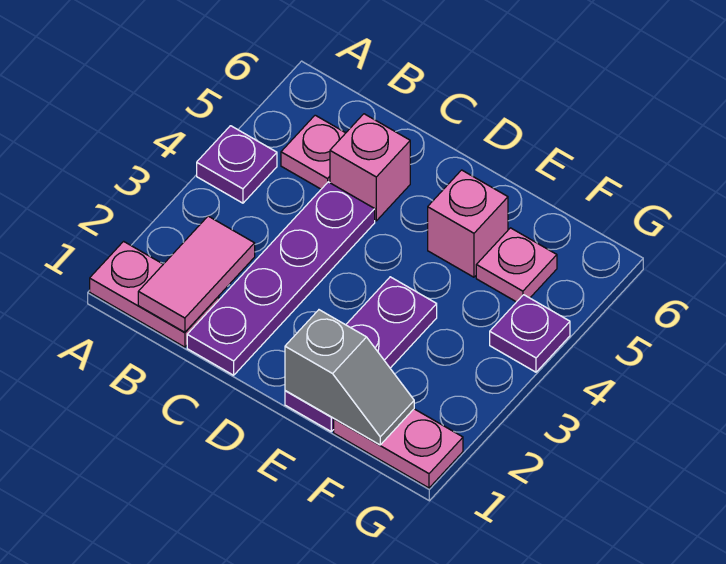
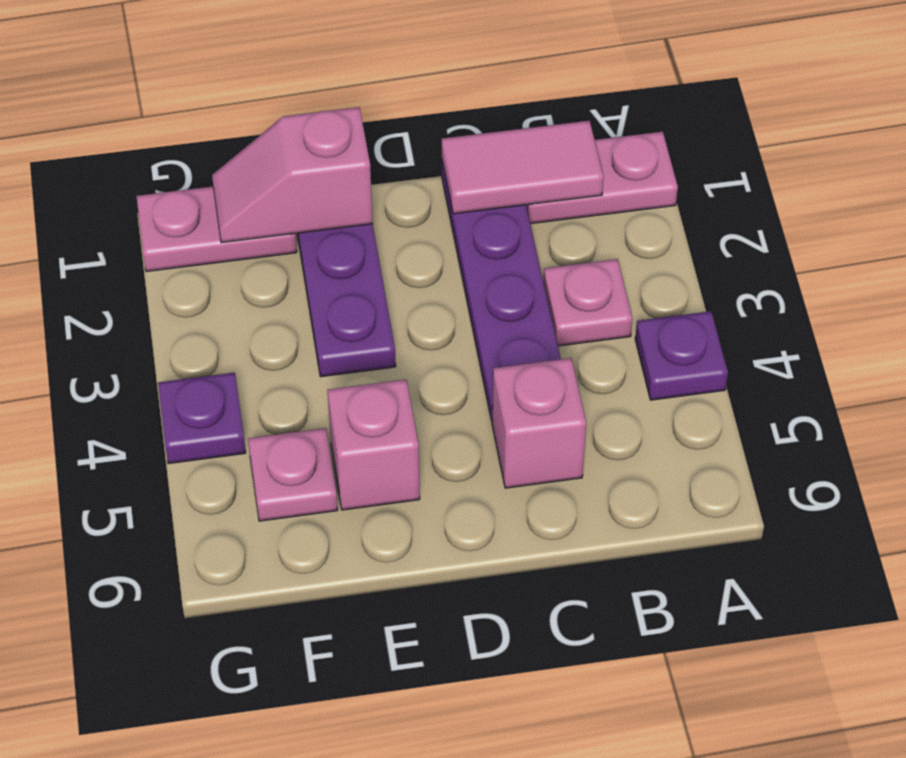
pink tile B1:B2 level 2 -> pink tile B1:C1 level 2
pink plate B5 level 1 -> pink plate B3 level 1
grey slope E1:F1 level 2 top E -> pink slope E1:F1 level 2 top E

